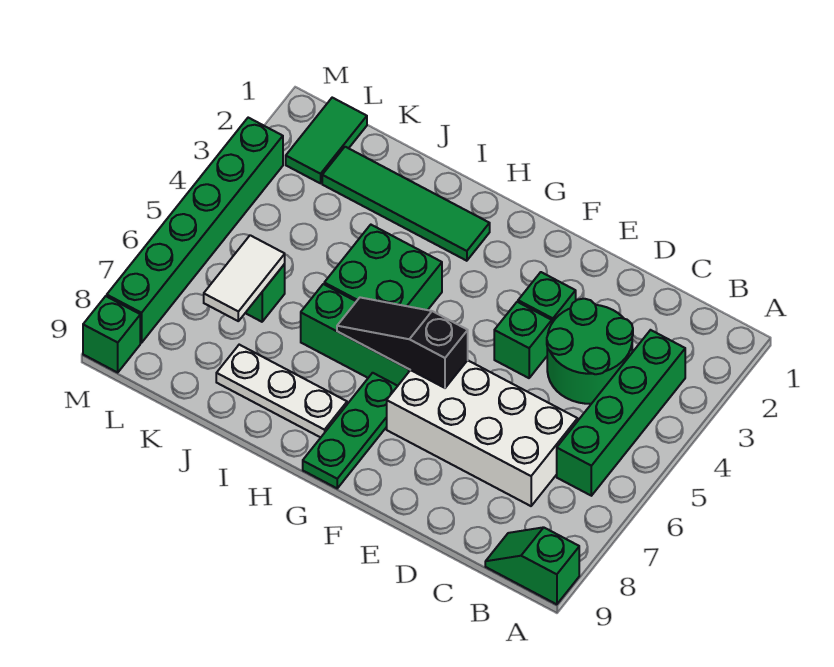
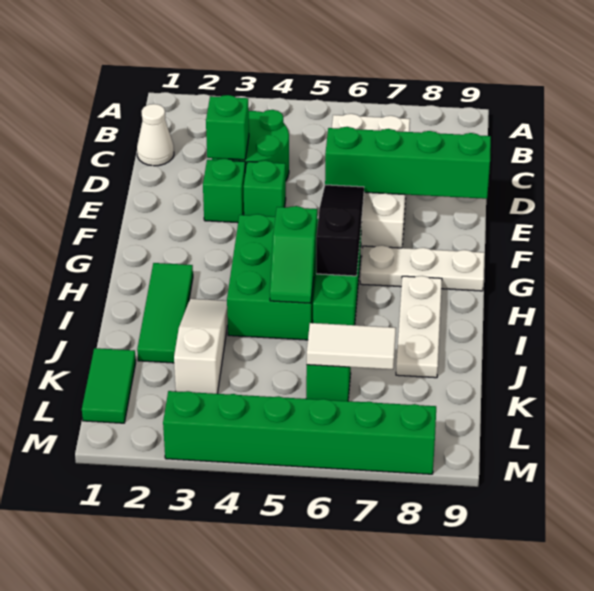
green slope A9:B9 level 1 top A -> green slope H5:I5 level 2 top H
green brick B3:B6 level 1 -> green brick E6:E9 level 2
none -> white cone C1 level 1
black slope F6:H6 level 2 top F -> black slope F6:H6 level 2 top H
green plate G7:G9 level 1 -> white plate G7:G9 level 1
green tile H2:K2 level 1 -> green tile H2:J2 level 1
green brick H4:I5 level 1 -> green brick G4:I5 level 1
none -> white slope I3:K3 level 1 top K
green tile L1:L2 level 1 -> green tile K1:L1 level 1
green brick M9 level 1 -> green brick D3 level 2

